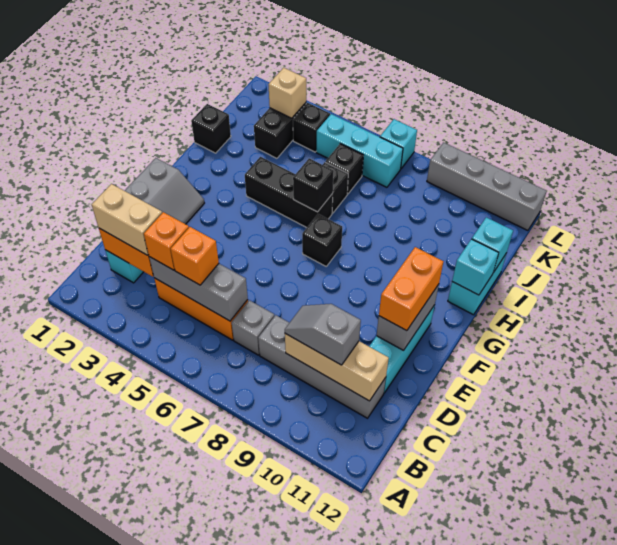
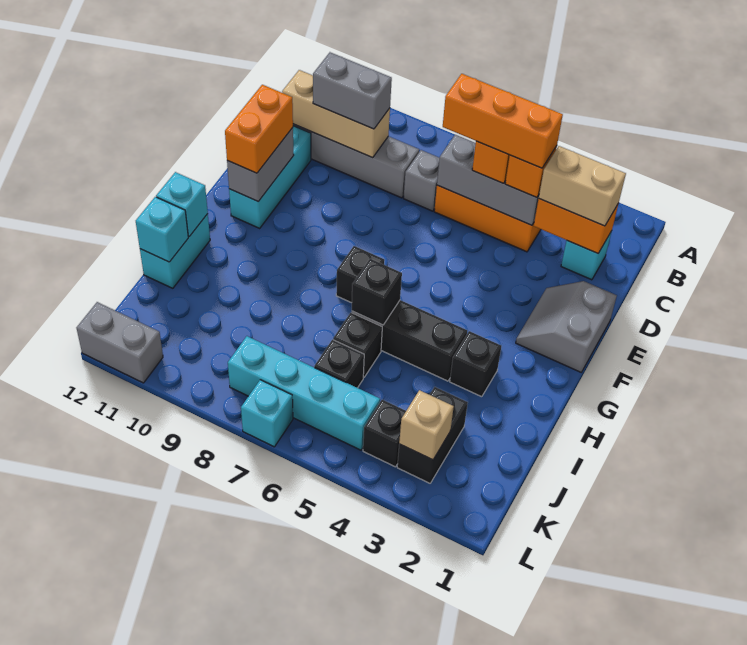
none -> orange brick C4:C6 level 4
grey slope C9:C10 level 3 top 10 -> grey brick C9:C10 level 3
black brick I1 level 1 -> black brick H3 level 1
cyan brick K5:K7 level 1 -> cyan brick K5:K8 level 1
grey brick L9:L12 level 1 -> grey brick L11:L12 level 1

